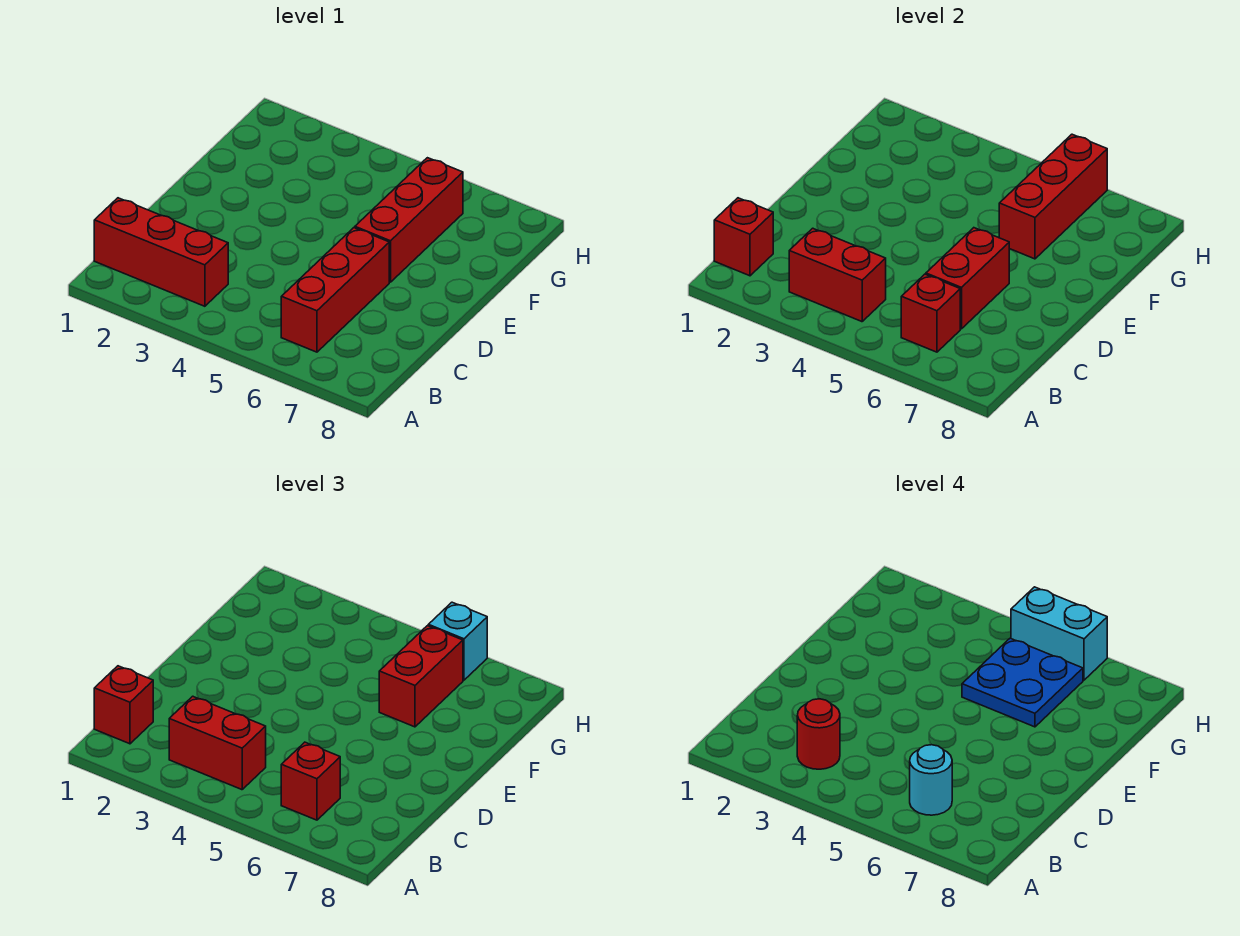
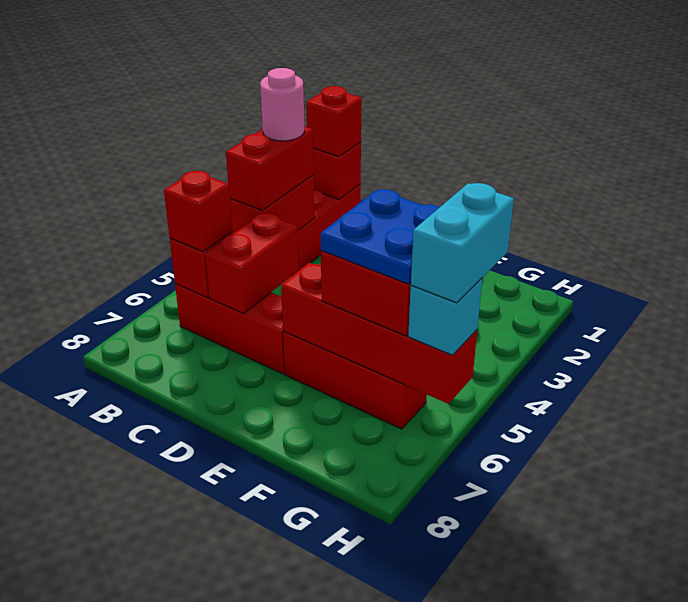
red round brick B3 level 4 -> pink round brick B3 level 4
cyan round brick B6 level 4 -> none
red brick C6:D6 level 2 -> red brick C5:C6 level 2
red brick F6:H6 level 2 -> red brick E6:H6 level 2

